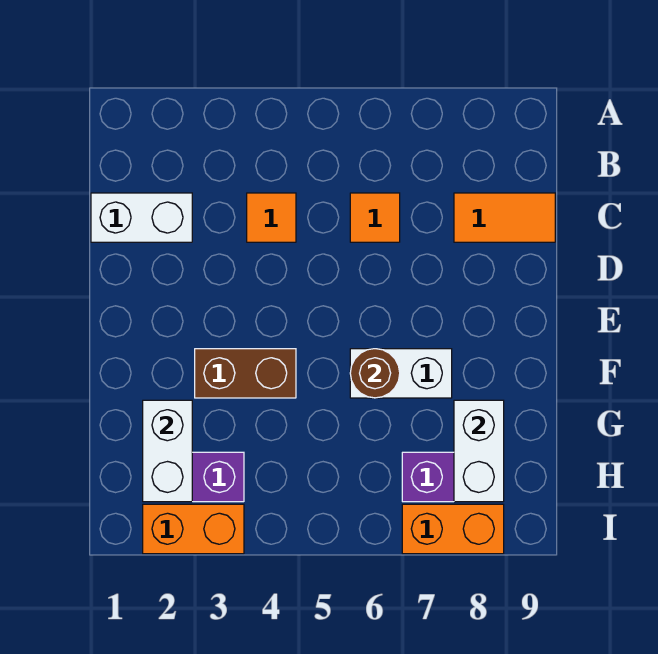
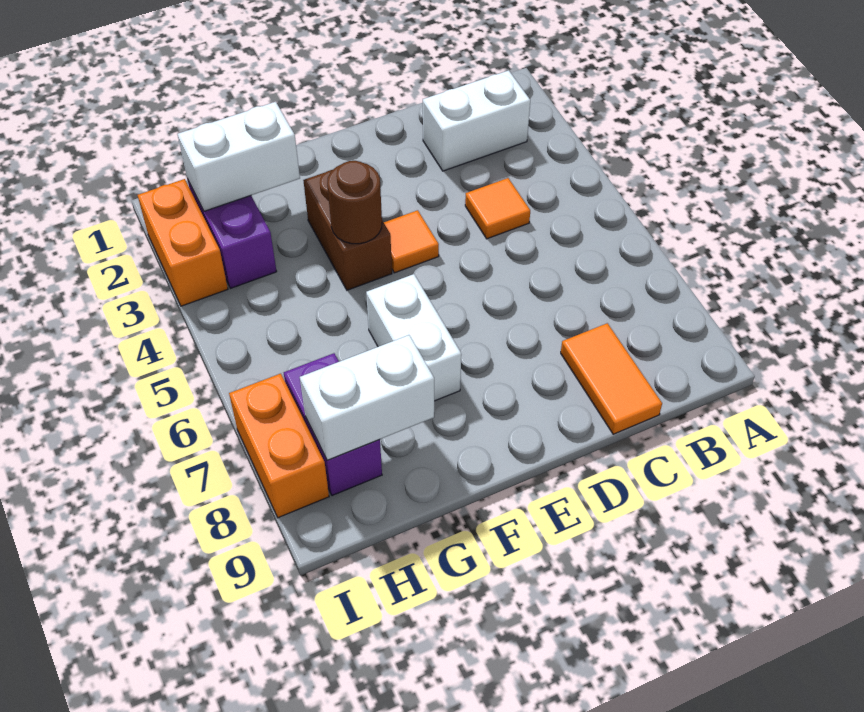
white brick C1:C2 level 1 -> white brick B2:C2 level 1
orange tile C6 level 1 -> orange tile E4 level 1
brown round brick F6 level 2 -> brown round brick F4 level 2

